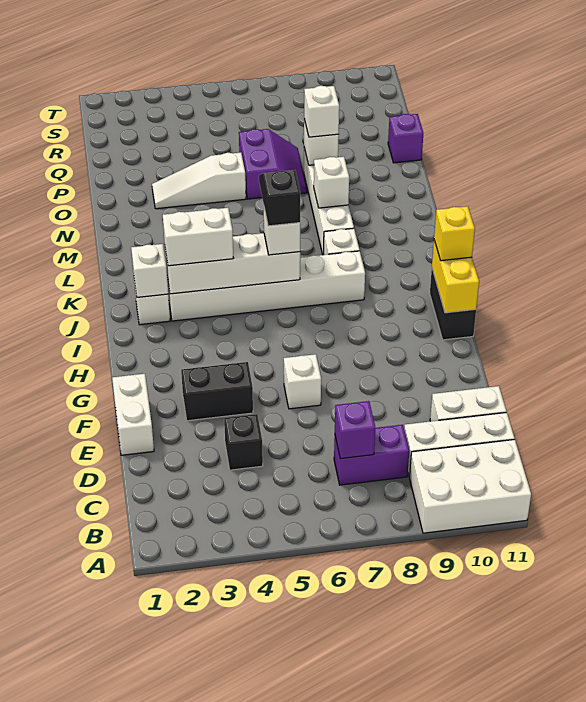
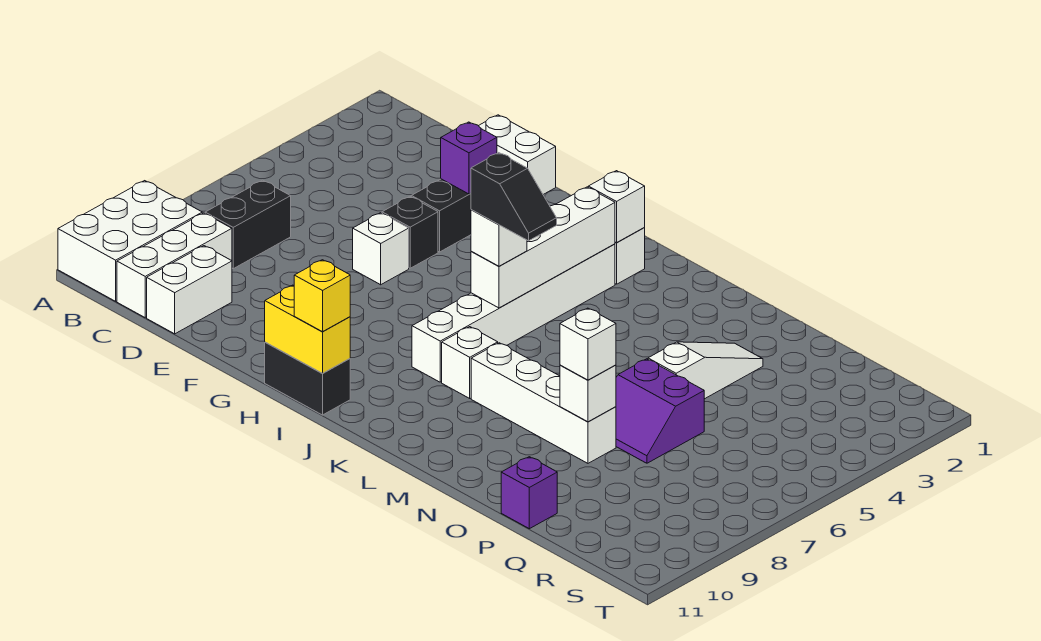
purple brick C7:C8 level 1 -> black brick C7:C8 level 1
purple brick C7 level 2 -> purple brick F3 level 2
black brick D4 level 1 -> black brick F5 level 1
white brick J3:J4 level 3 -> none
white brick M8 level 2 -> none

